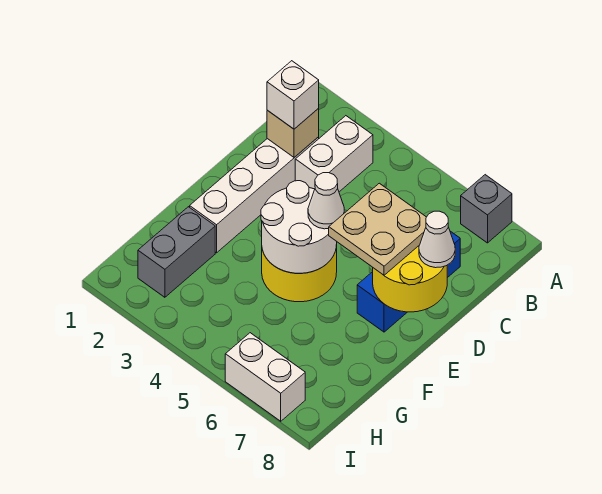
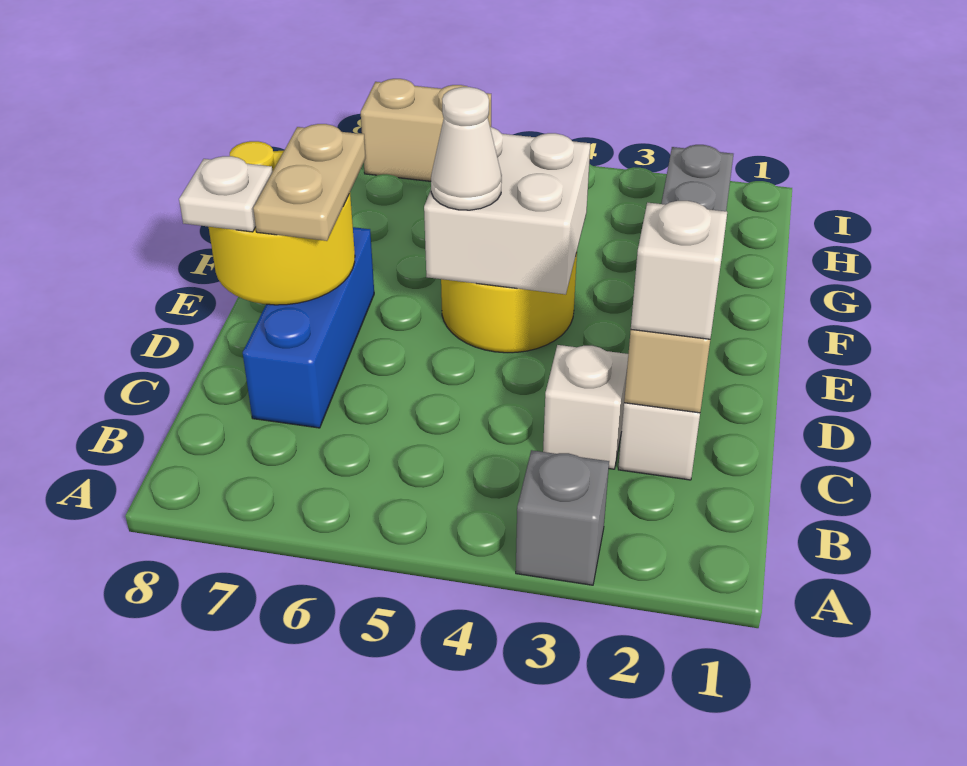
grey brick A7 level 1 -> grey brick A3 level 1
white brick B3:C3 level 1 -> white brick C3 level 1
tan plate D6:E7 level 3 -> tan plate D7:E7 level 3
white cone D8 level 3 -> white plate D8 level 3
white round brick E4:F5 level 2 -> white brick E4:F5 level 2
white brick I6:I7 level 1 -> tan brick I6:I7 level 1

